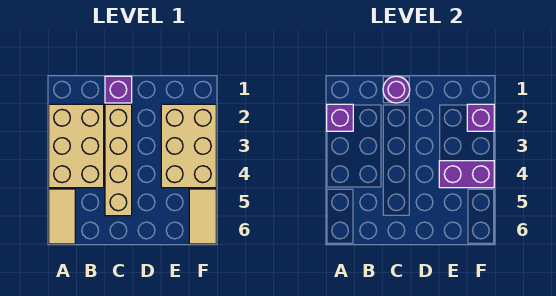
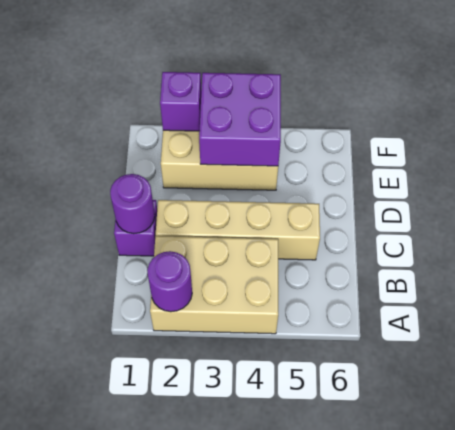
purple brick A2 level 2 -> purple round brick A2 level 2
tan tile A5:A6 level 1 -> none
purple brick E4:F4 level 2 -> purple brick E3:F4 level 2
tan tile F5:F6 level 1 -> none

